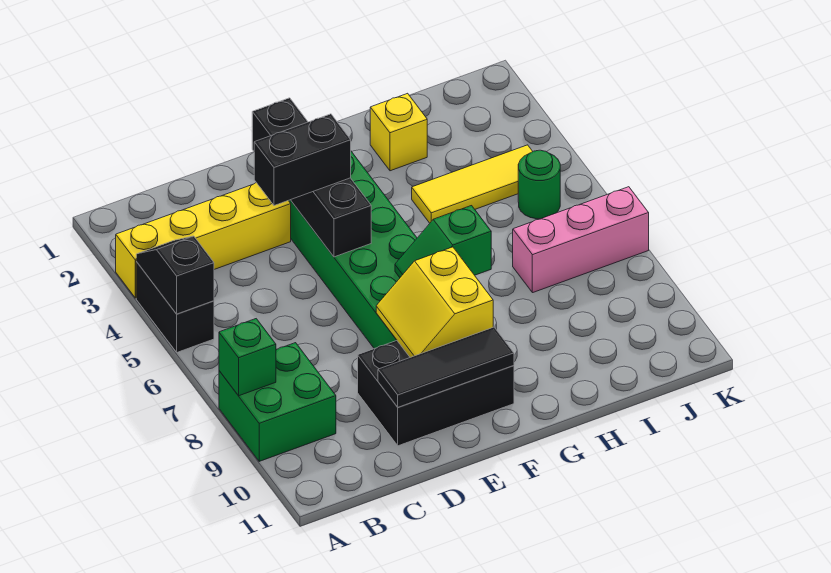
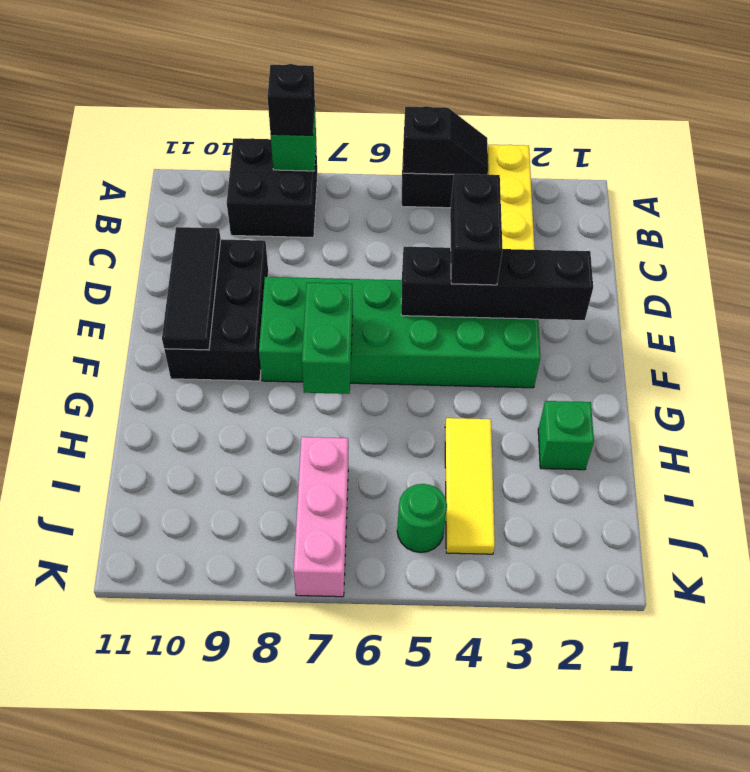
green brick A8:B9 level 1 -> black brick A8:B9 level 1
none -> black brick A8 level 3
yellow slope E8:F9 level 2 top F -> none
green slope F7:G7 level 2 top G -> green brick F7:G7 level 2
yellow brick H2 level 1 -> green brick H2 level 1

